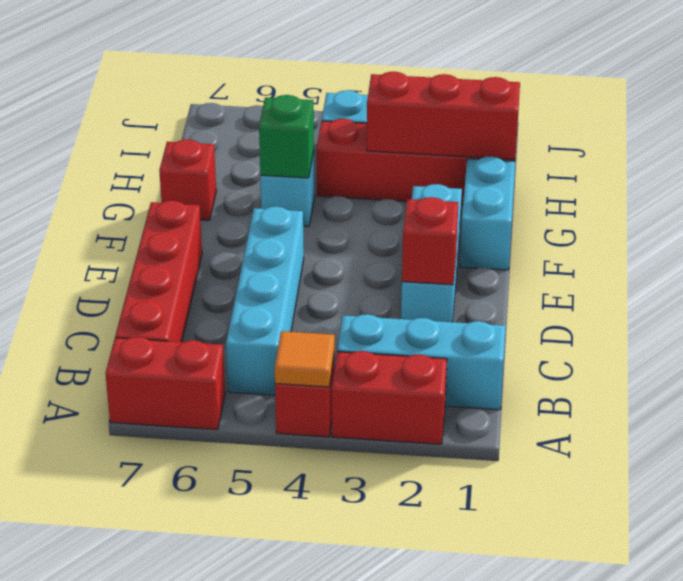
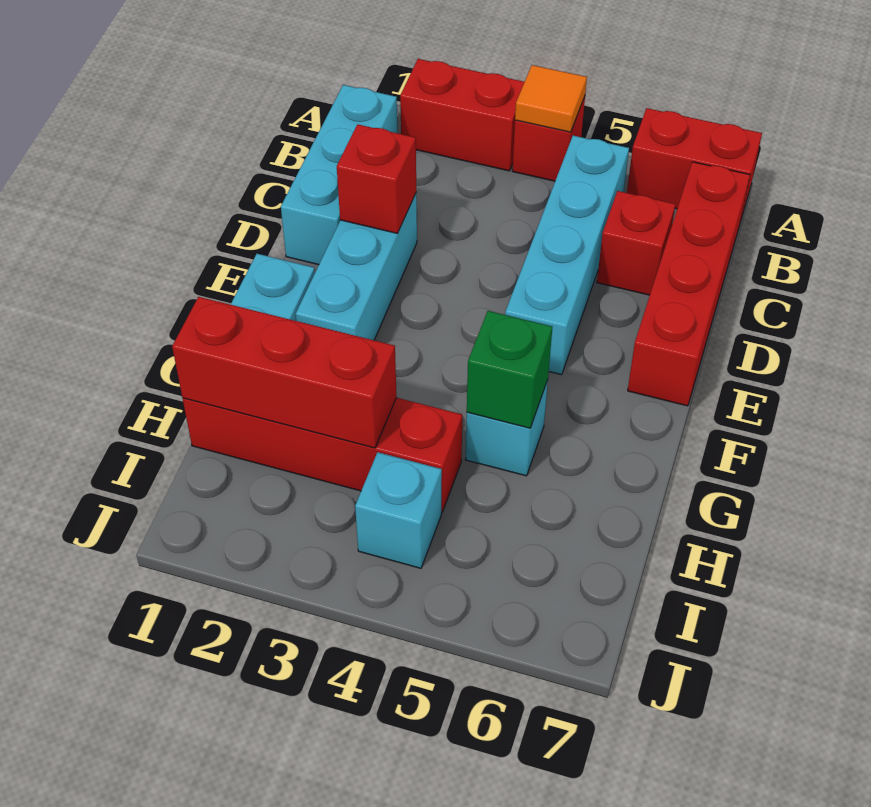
cyan brick B1:B3 level 1 -> cyan brick B1:D1 level 1
red brick G7 level 1 -> red brick C6 level 1

